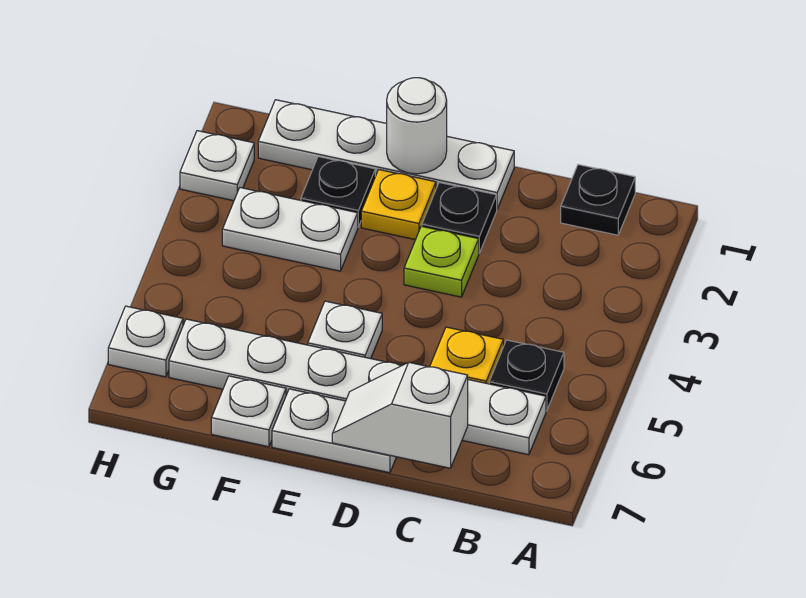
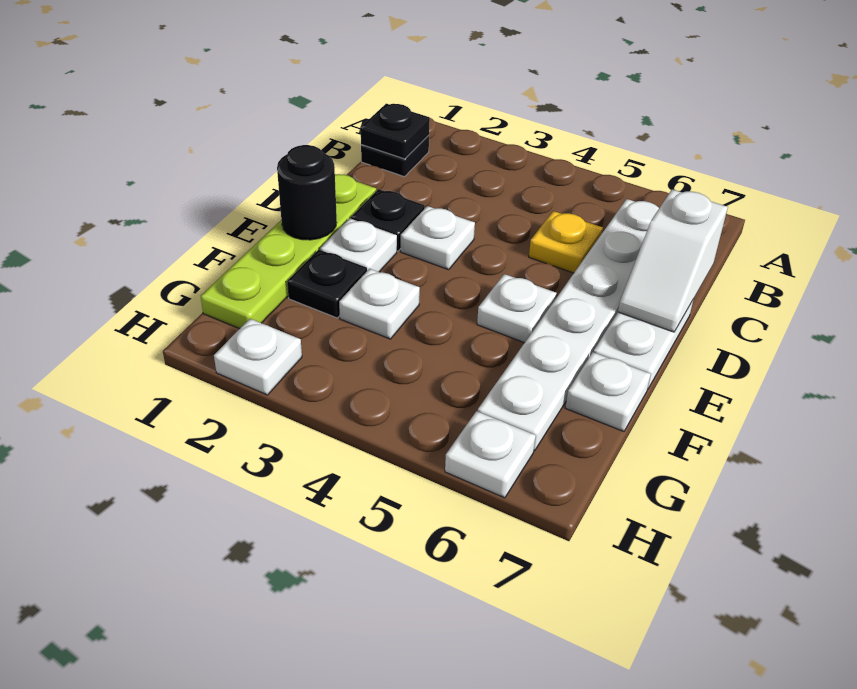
black plate B5 level 1 -> black plate B1 level 2
white plate D1:G1 level 1 -> lime plate D1:G1 level 1
lime plate D3 level 1 -> white plate D3 level 1
white round brick E1 level 2 -> black round brick E1 level 2
yellow plate E2 level 1 -> white plate E2 level 1
white plate F3:G3 level 1 -> white plate F3 level 1

